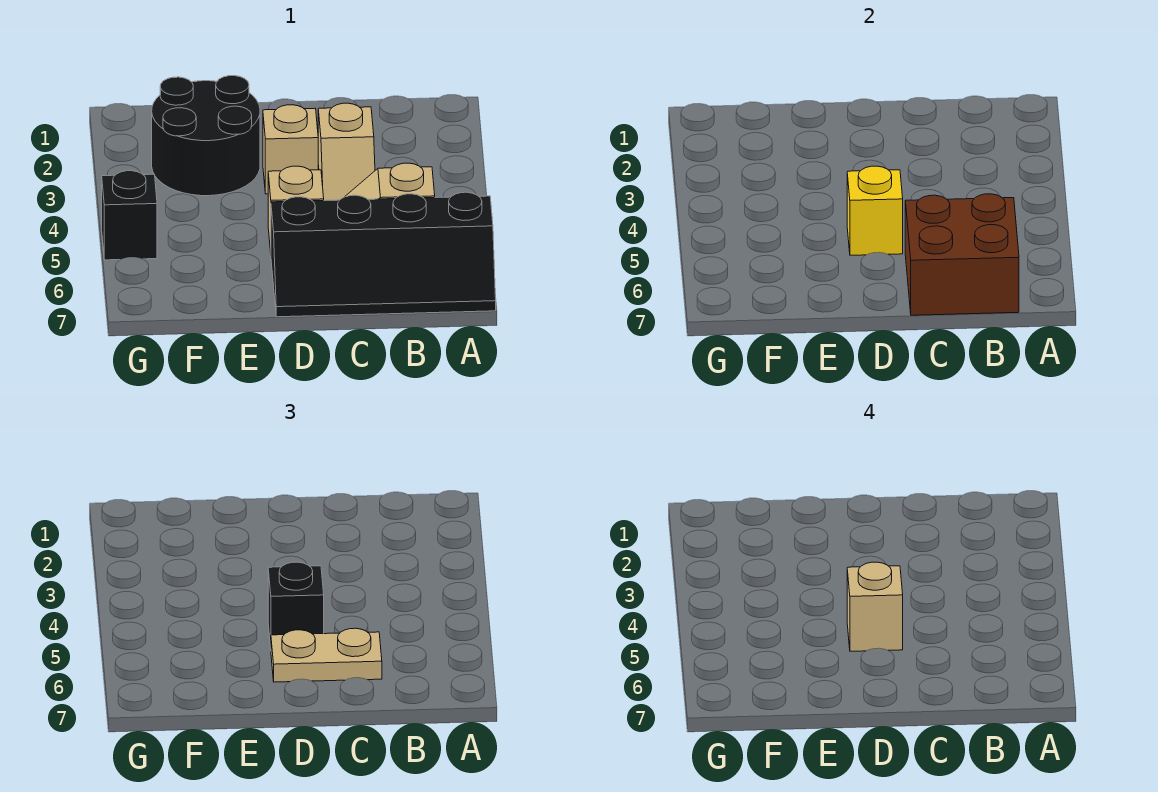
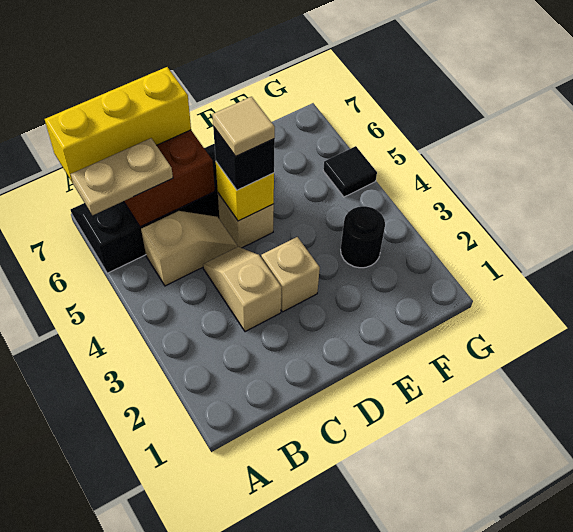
none -> yellow brick A7:C7 level 3
tan plate C6:D6 level 3 -> tan plate A6:B6 level 3
tan brick D5 level 4 -> tan tile D5 level 4
black round brick E2:F3 level 1 -> black round brick F3 level 1
black brick G5 level 1 -> black tile G5 level 1

